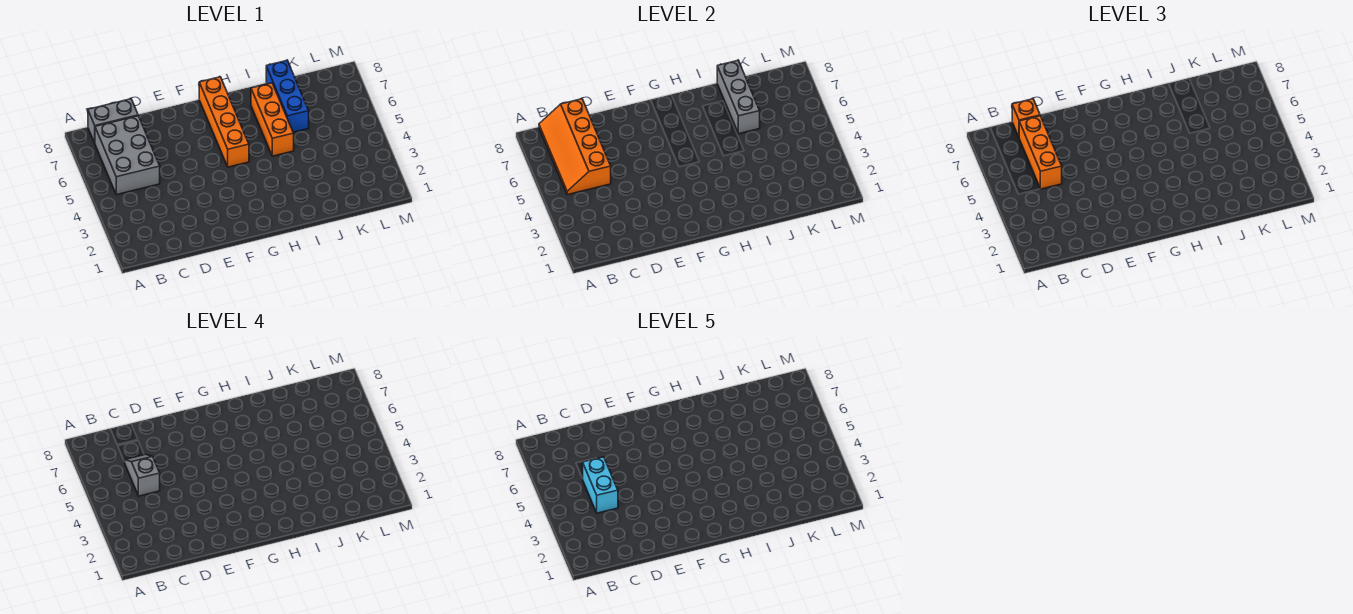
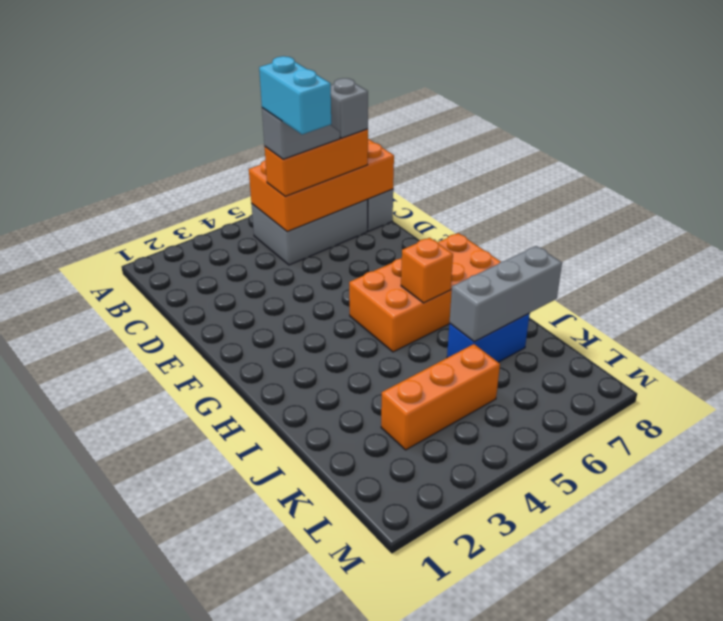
orange slope B5:C8 level 2 top C -> orange brick B5:C8 level 2
cyan brick C4:C5 level 5 -> cyan brick C5:D5 level 5
none -> grey brick C7 level 4
orange brick C8 level 3 -> orange brick H6 level 2
orange brick G5:G8 level 1 -> orange brick G5:H8 level 1
orange brick I5:I7 level 1 -> orange brick K3:K5 level 1
blue brick J6:J8 level 1 -> blue brick J6:J7 level 1

